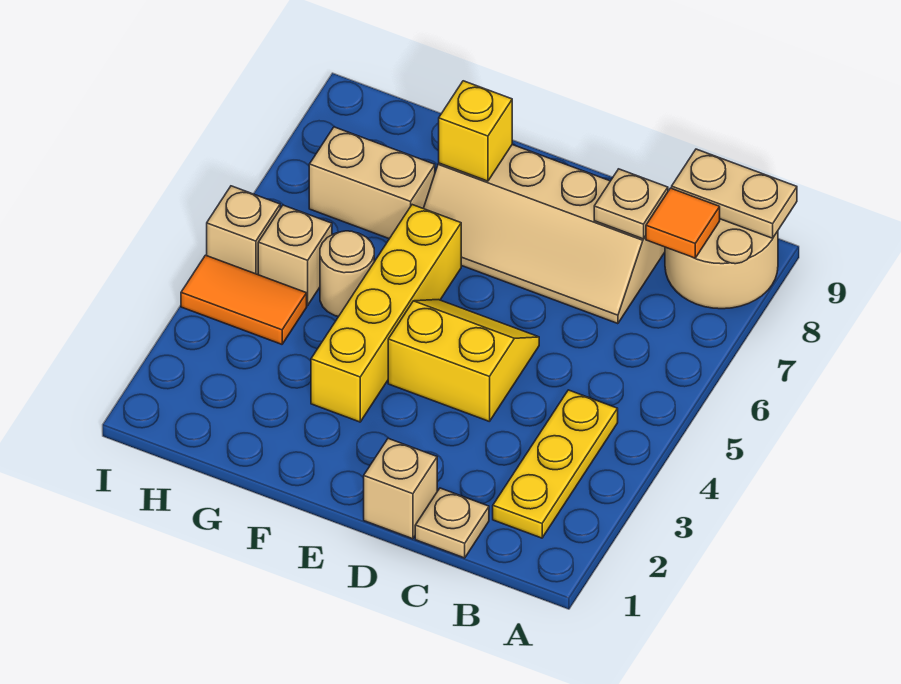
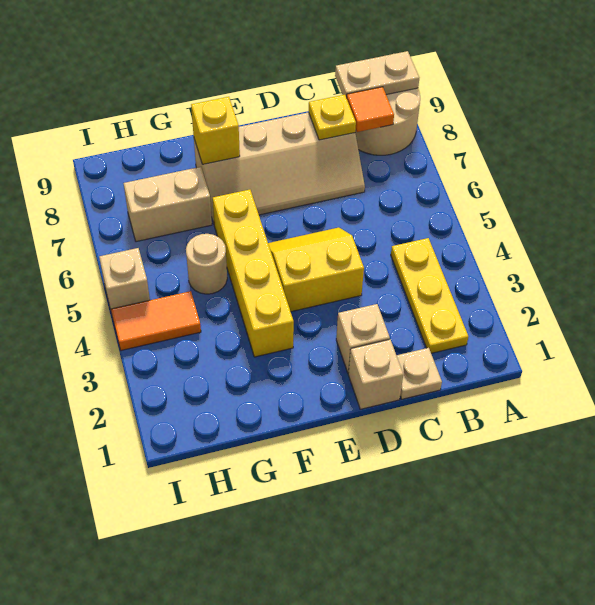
tan plate C8 level 2 -> yellow plate C8 level 2
tan brick H5 level 1 -> tan brick D2 level 1

